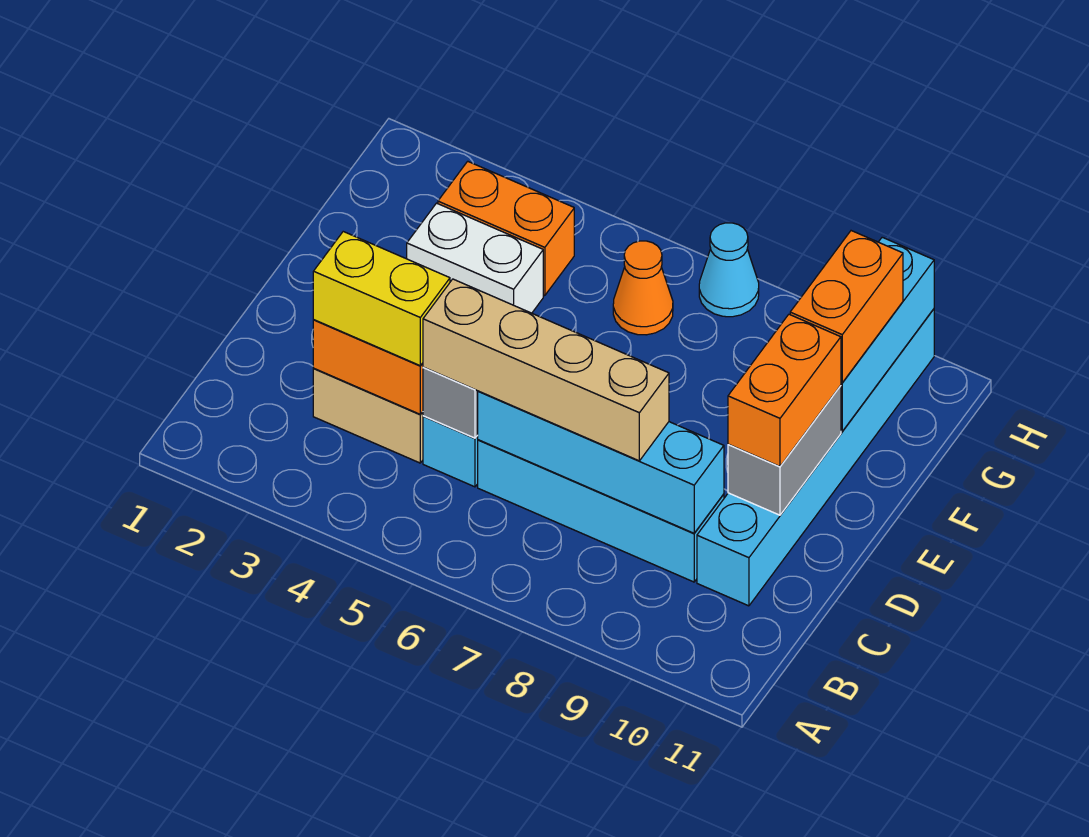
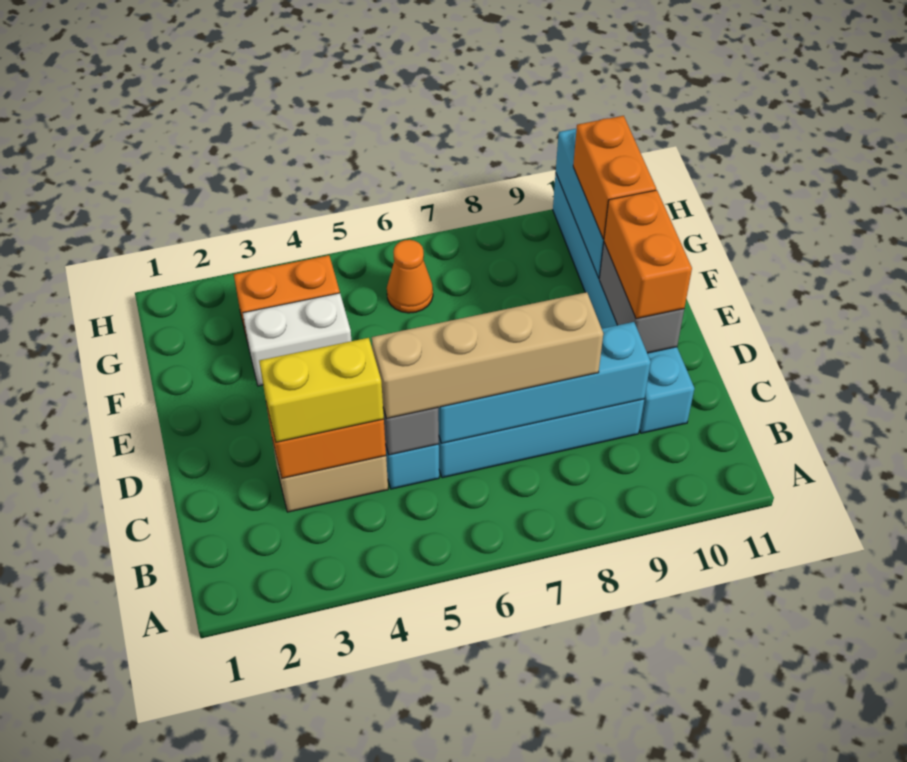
cyan cone H7 level 1 -> none

